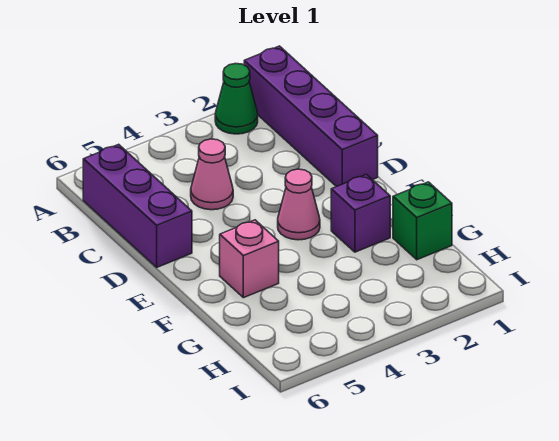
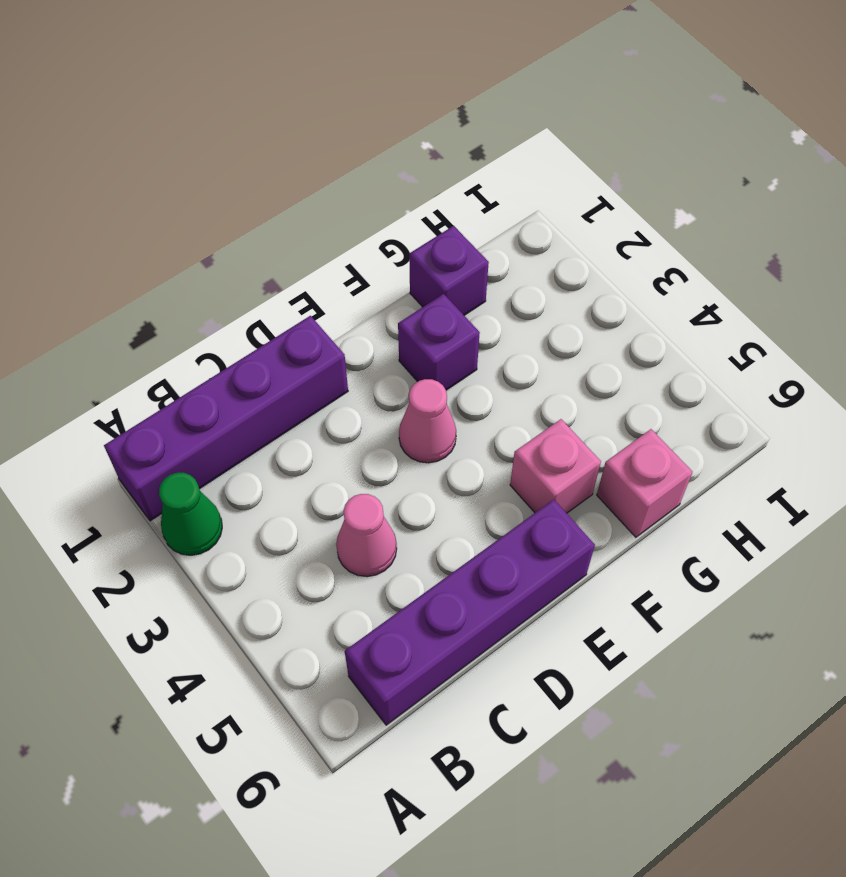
purple brick B6:D6 level 1 -> purple brick B6:E6 level 1
green brick G1 level 1 -> purple brick G1 level 1
none -> pink brick G6 level 1

